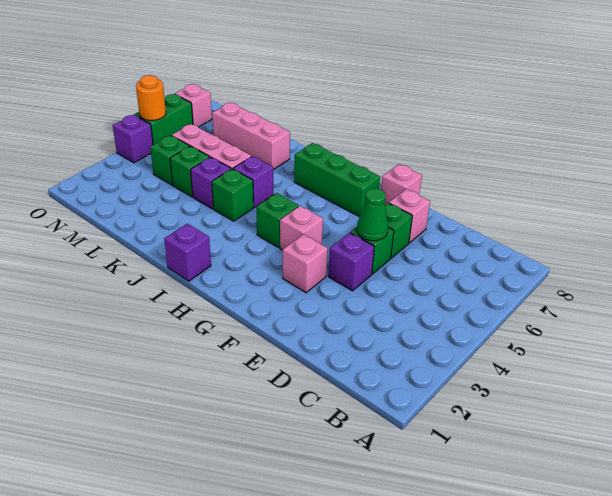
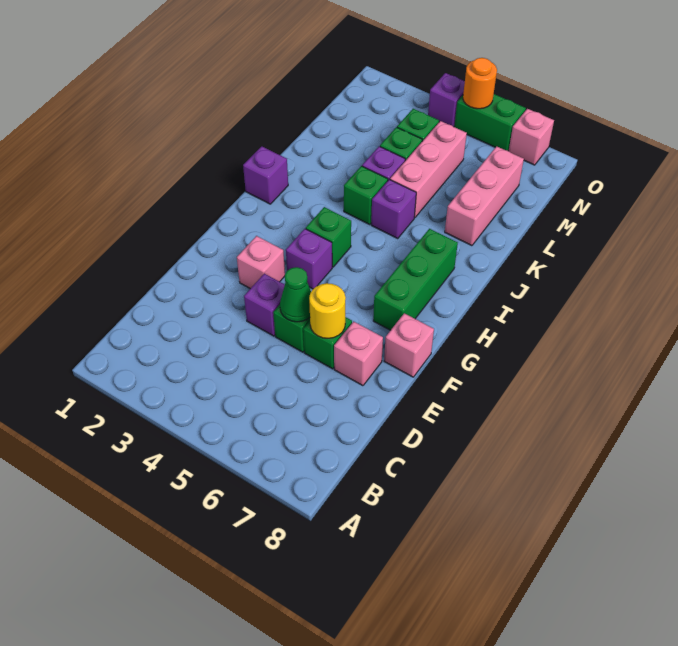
none -> yellow round brick E6 level 2
pink brick G4 level 1 -> purple brick G4 level 1

